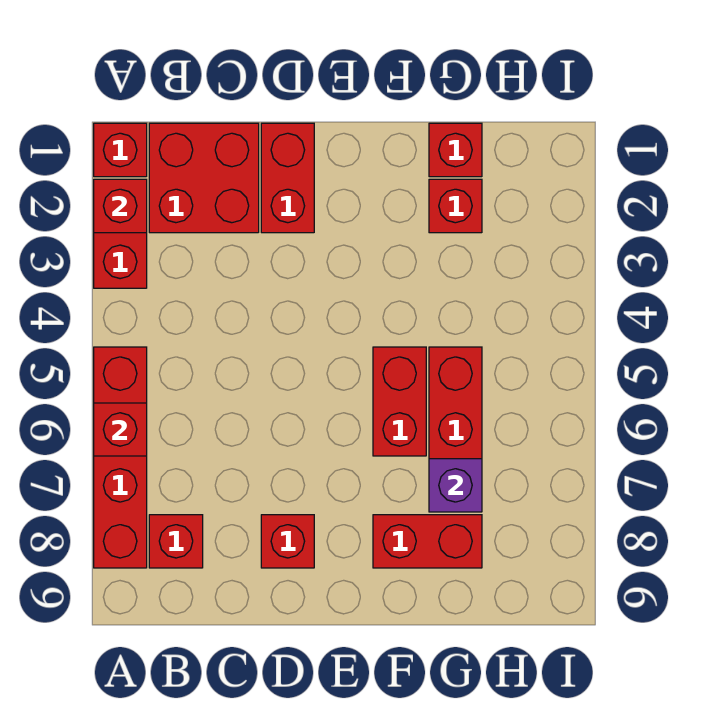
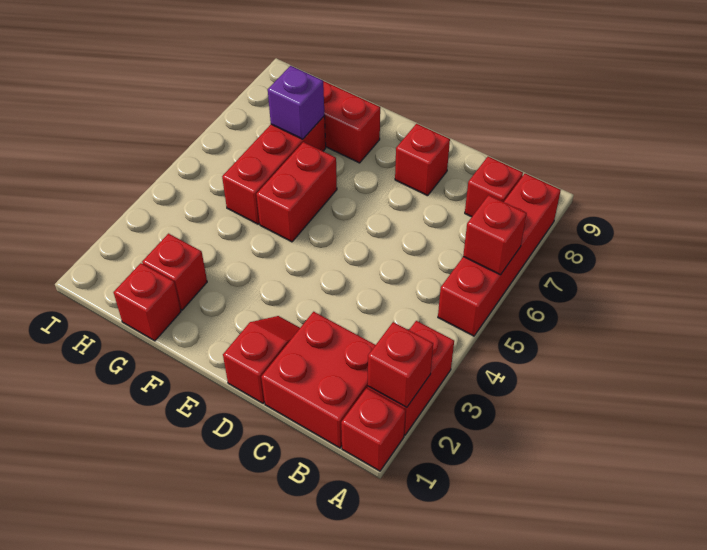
red brick D1:D2 level 1 -> red slope D1:D2 level 1 top 1

